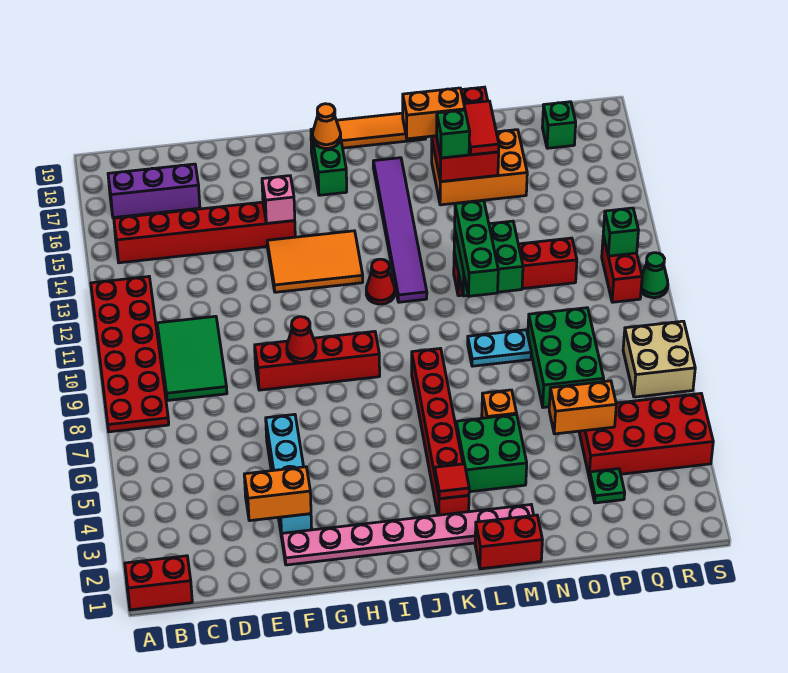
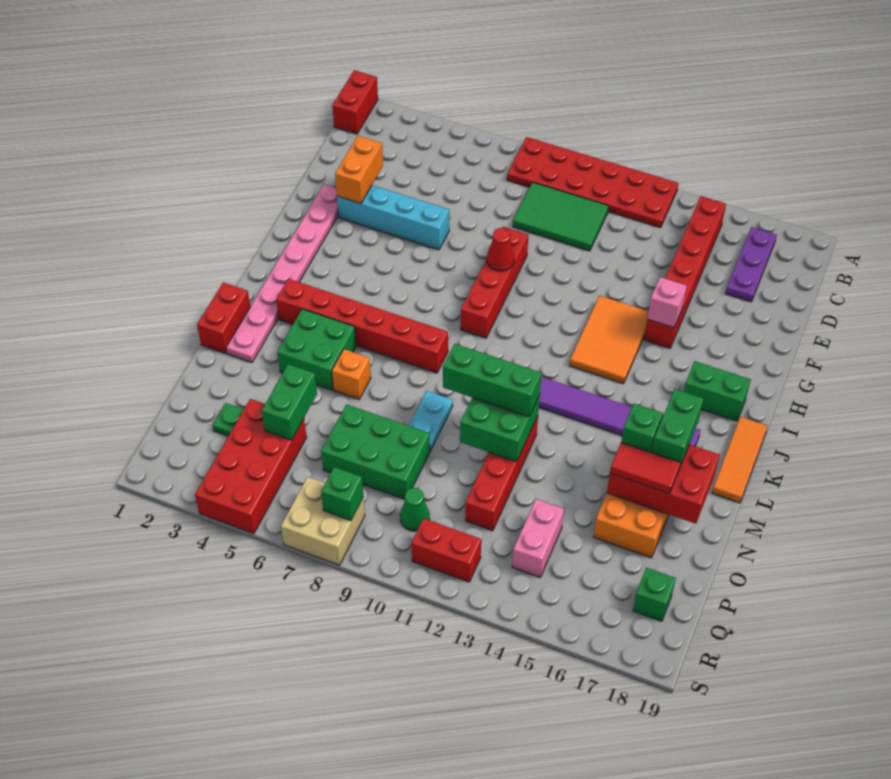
purple brick B17:D17 level 1 -> purple plate B17:D17 level 1
orange cone I18 level 2 -> none
red cone J12 level 1 -> none
red tile K3 level 2 -> none
orange brick L17:M17 level 3 -> green brick L17:M17 level 3
orange brick O5:P5 level 2 -> green brick O5:P5 level 2
none -> pink brick P14:Q14 level 1
green brick R12 level 2 -> green brick R8 level 2
green cone S11 level 1 -> green cone Q10 level 1

